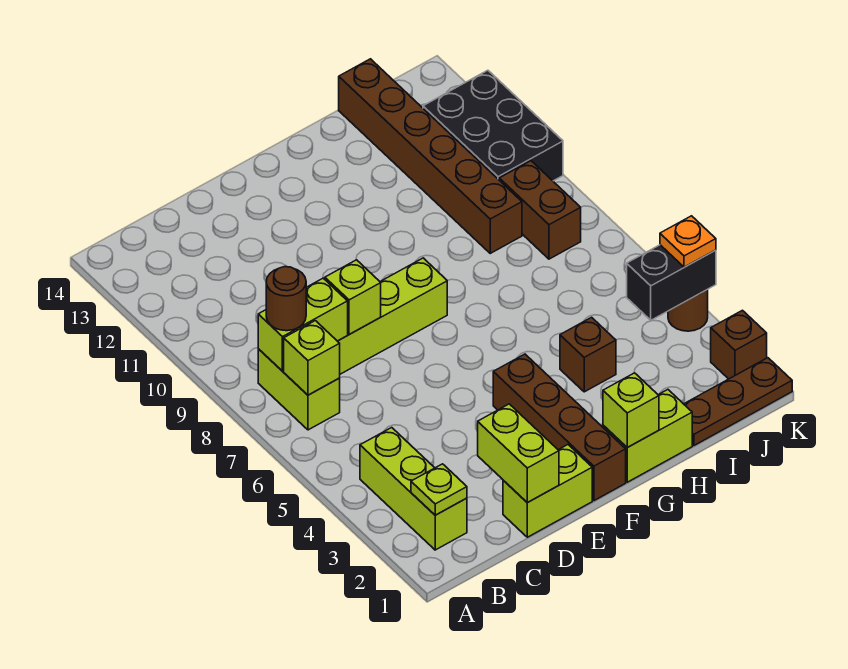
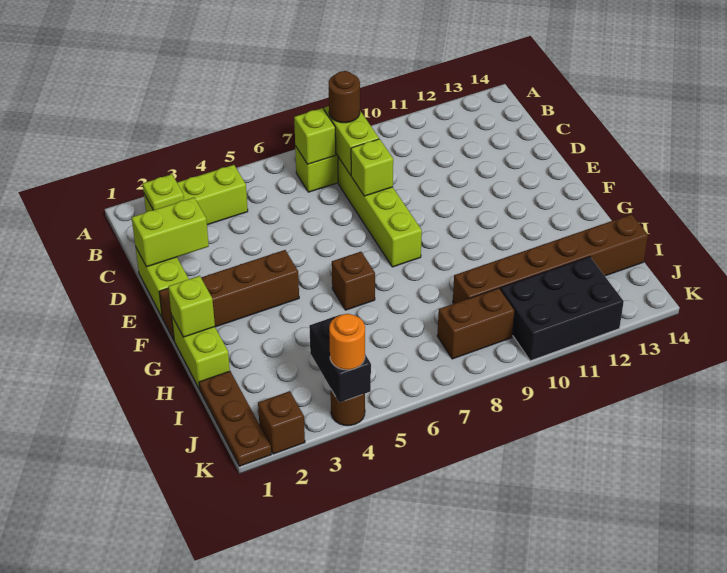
brown brick H4 level 1 -> brown brick G6 level 1
orange plate K4 level 3 -> orange round brick K4 level 3

